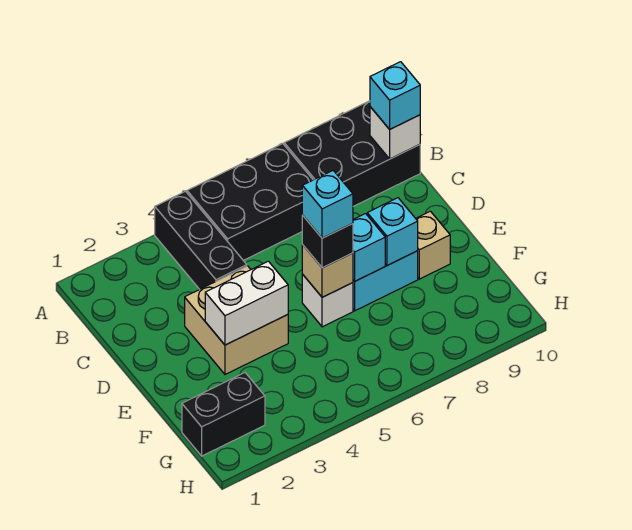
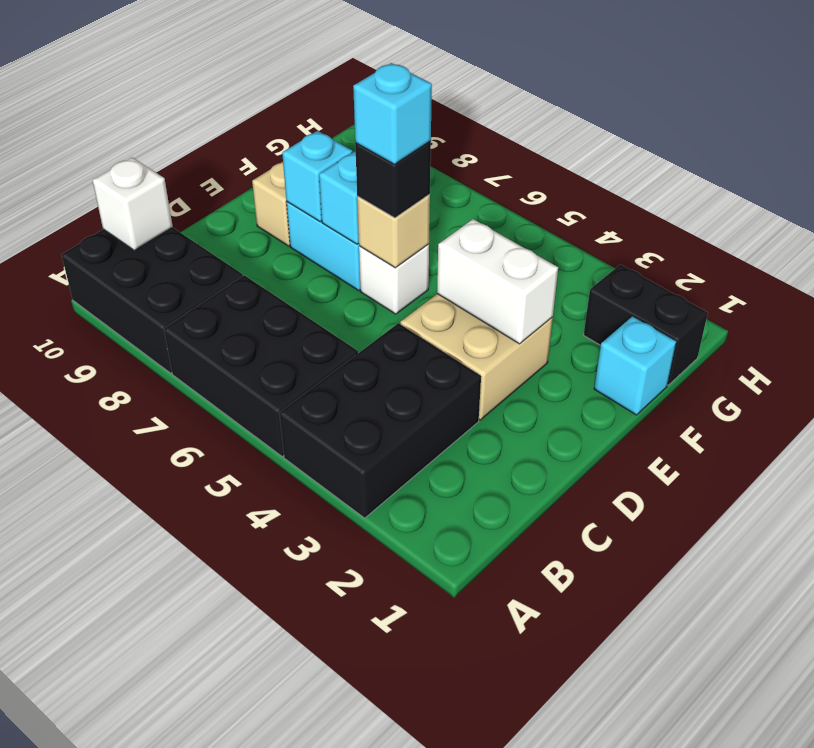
black brick A4:C4 level 1 -> black brick A3:C4 level 1
cyan brick B10 level 3 -> cyan brick F1 level 1

